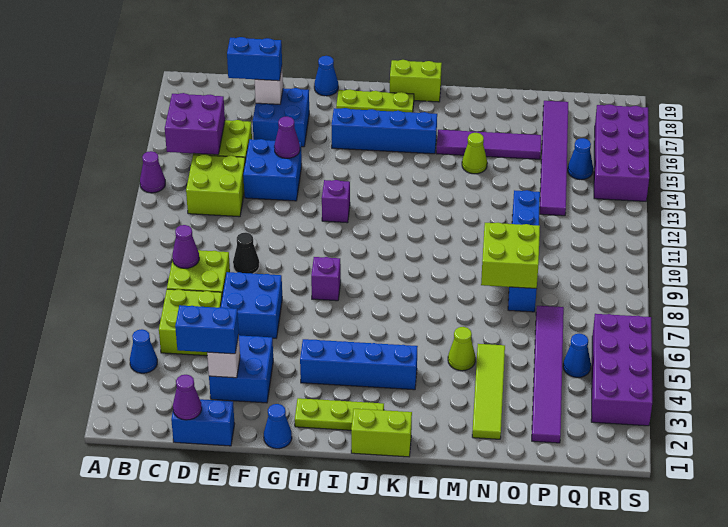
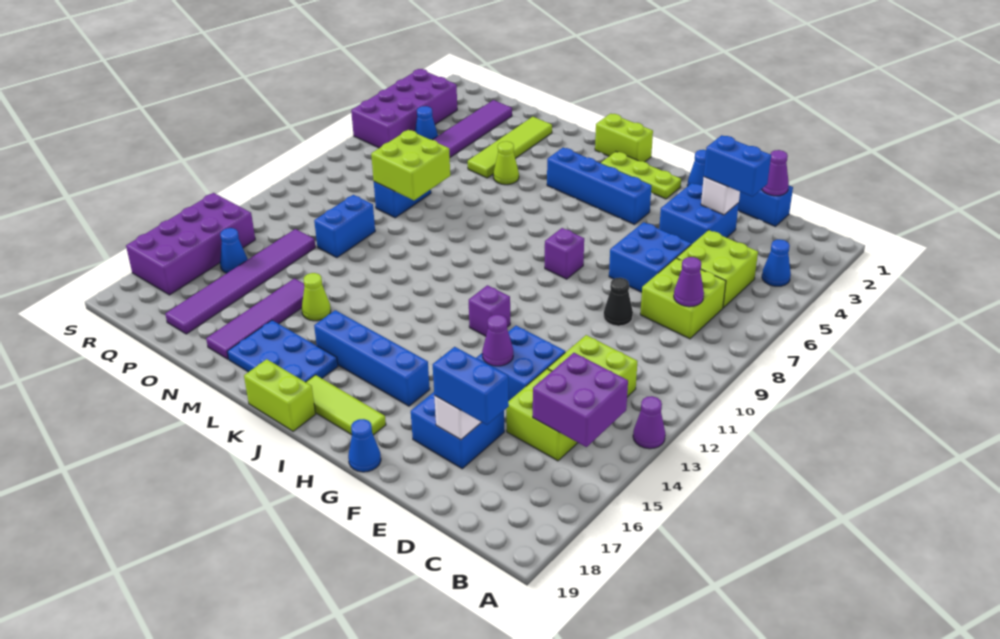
lime plate H18:J18 level 1 -> lime tile H18:J18 level 1
none -> blue plate K17:M18 level 1
purple tile L16:O16 level 1 -> purple tile N15:N18 level 1

